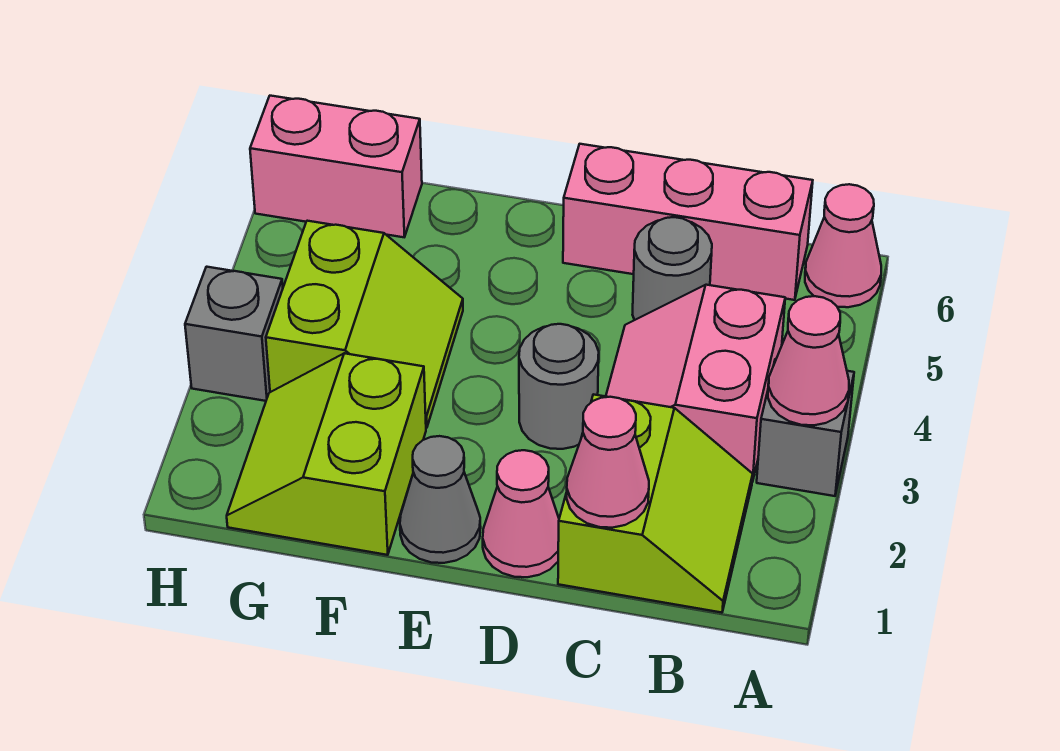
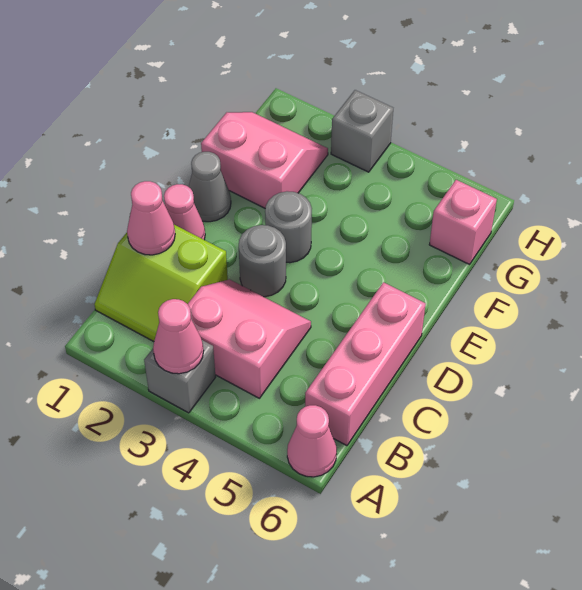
grey round brick C5 level 1 -> grey round brick E3 level 1
lime slope F1:G2 level 1 top F -> pink slope F1:G2 level 1 top F
lime slope F3:G4 level 1 top G -> none
pink brick G6:H6 level 1 -> pink brick G6 level 1

